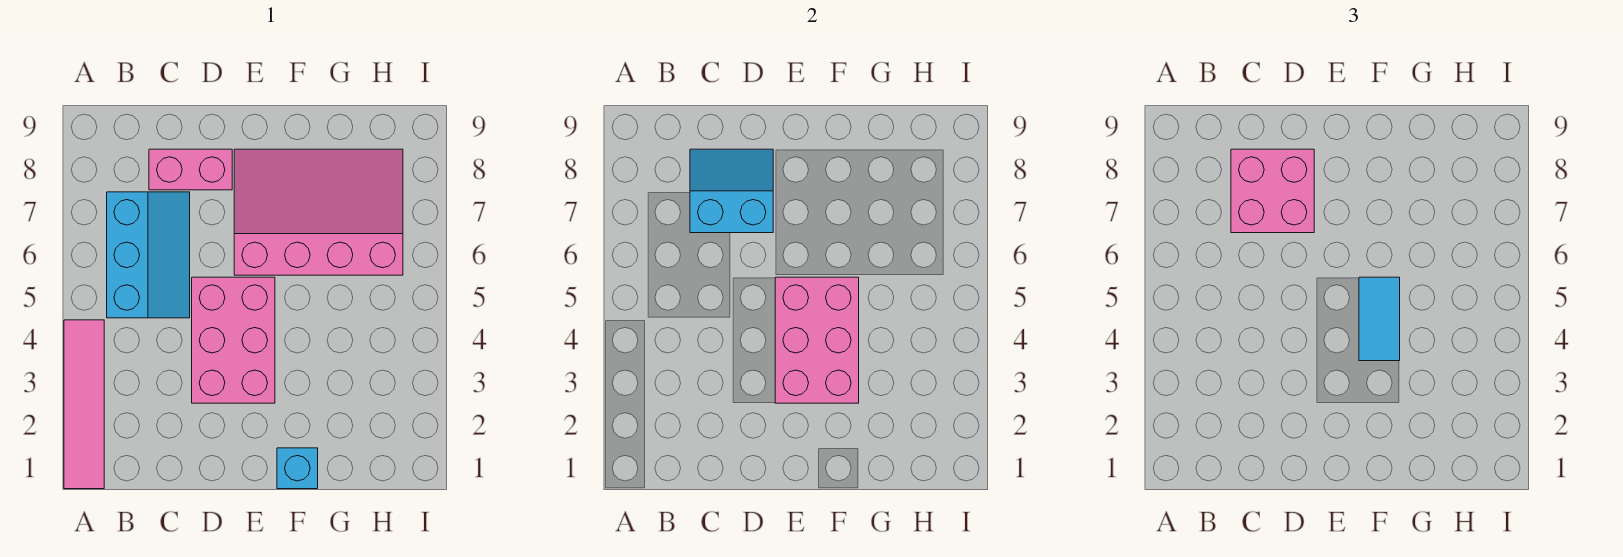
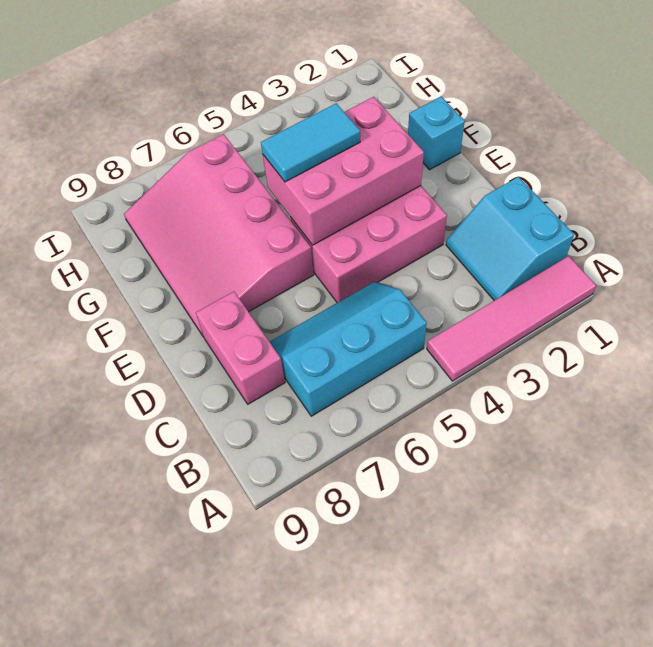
cyan slope C7:D8 level 2 top 7 -> cyan slope B1:C2 level 1 top 1
pink brick C7:D8 level 3 -> none

